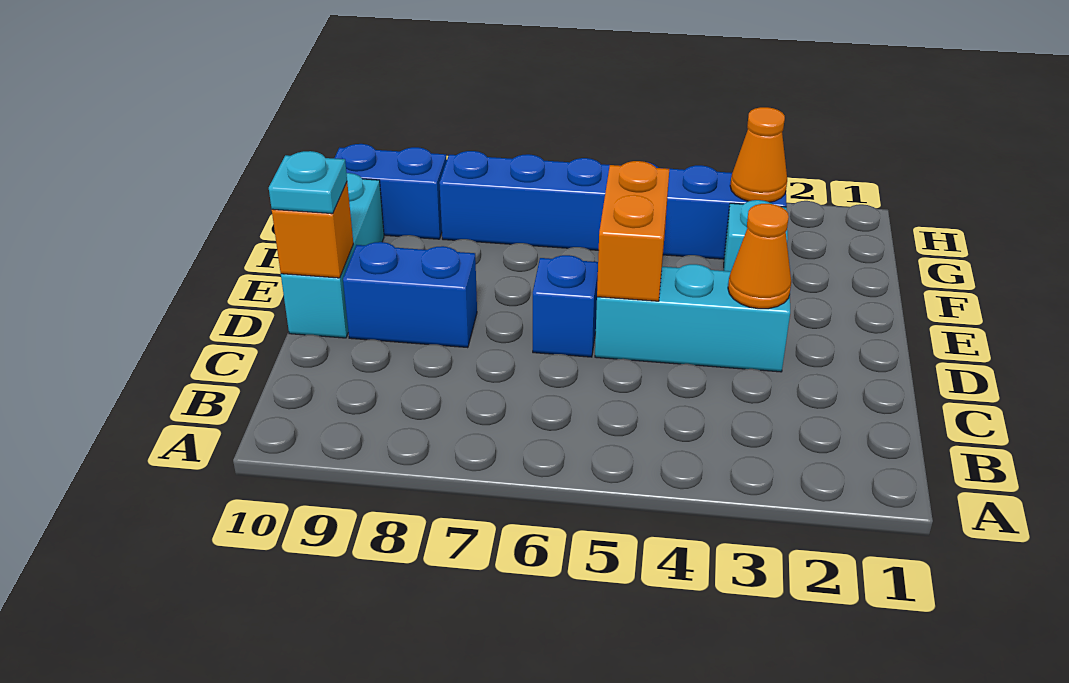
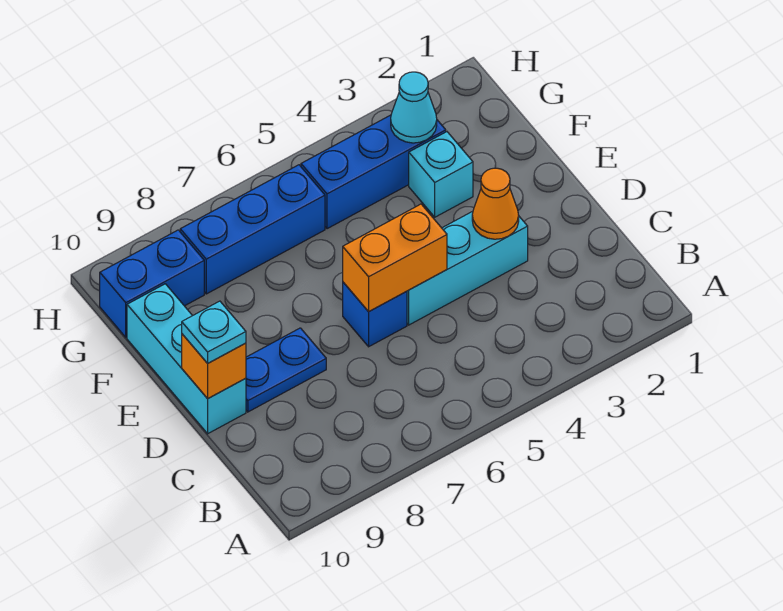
orange brick D5:E5 level 2 -> orange brick D5:D6 level 2
blue brick D8:D9 level 1 -> blue plate D8:D9 level 1
orange cone G3 level 2 -> cyan cone G3 level 2

